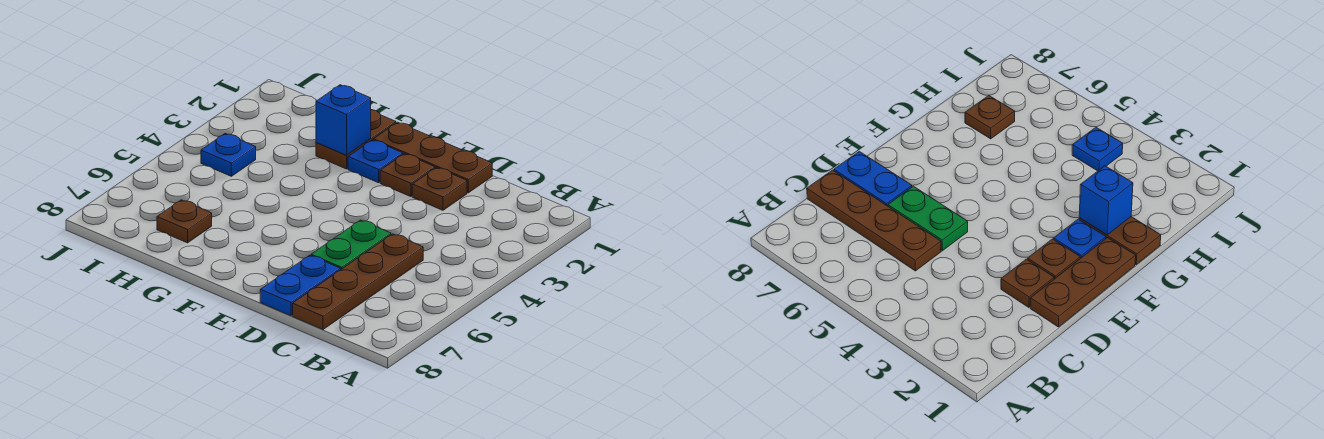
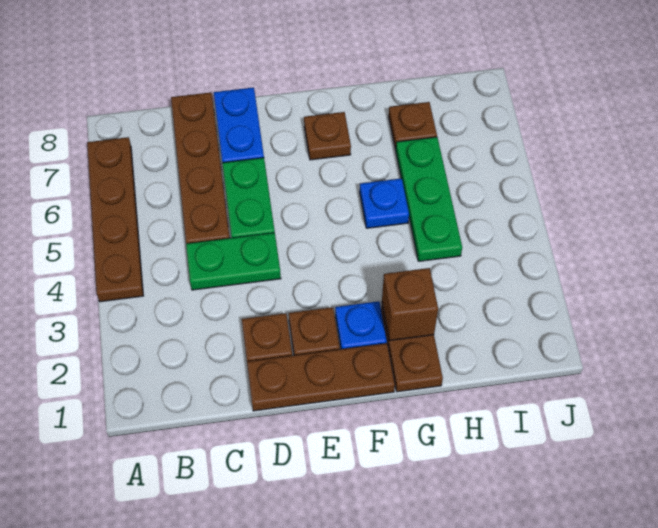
none -> brown plate A4:A7 level 1
none -> green plate C4:D4 level 1
none -> brown plate F7 level 1
blue brick G2 level 2 -> brown brick G2 level 2
none -> green plate H4:H6 level 1
blue plate I4 level 1 -> blue plate G5 level 1

